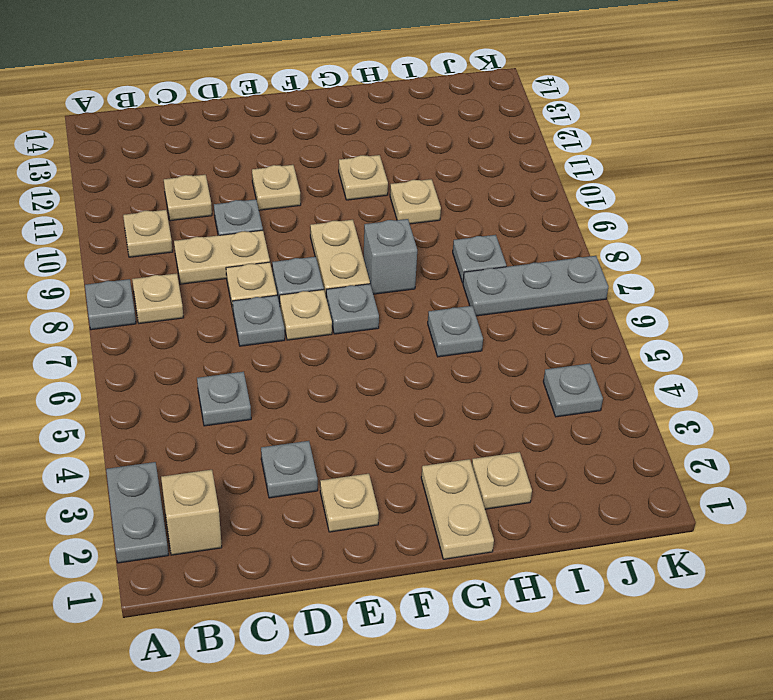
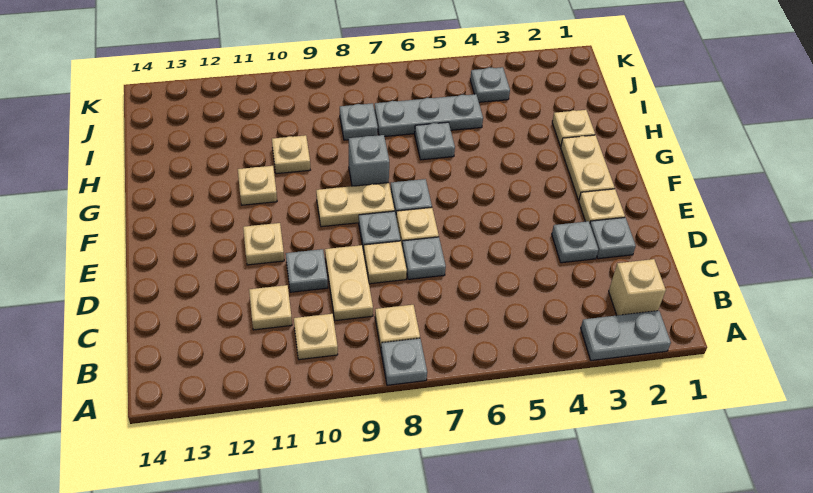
grey plate C5 level 1 -> grey plate D2 level 1
tan plate G1:G2 level 1 -> tan plate F2:G2 level 1
grey plate I7:K7 level 1 -> grey plate I5:I7 level 1

